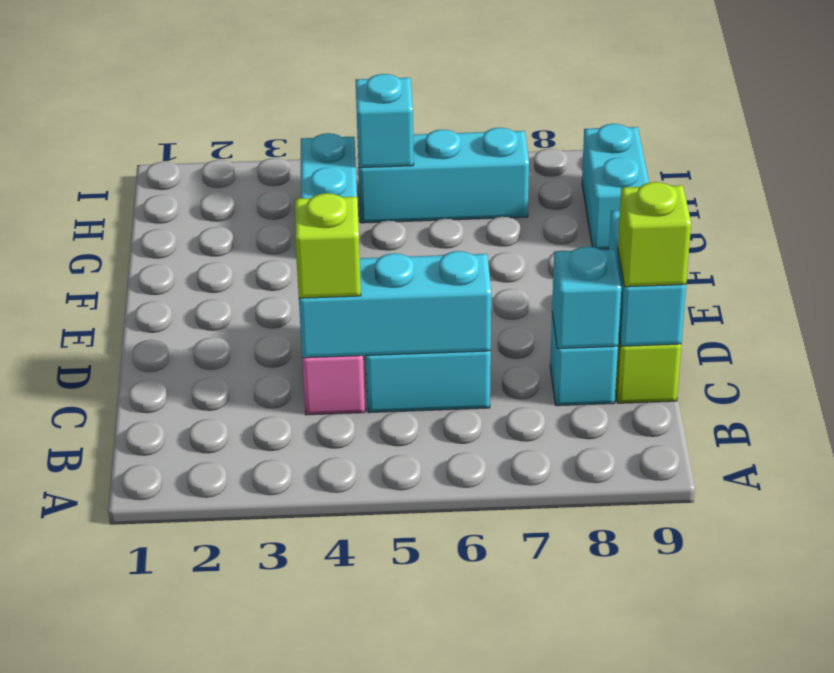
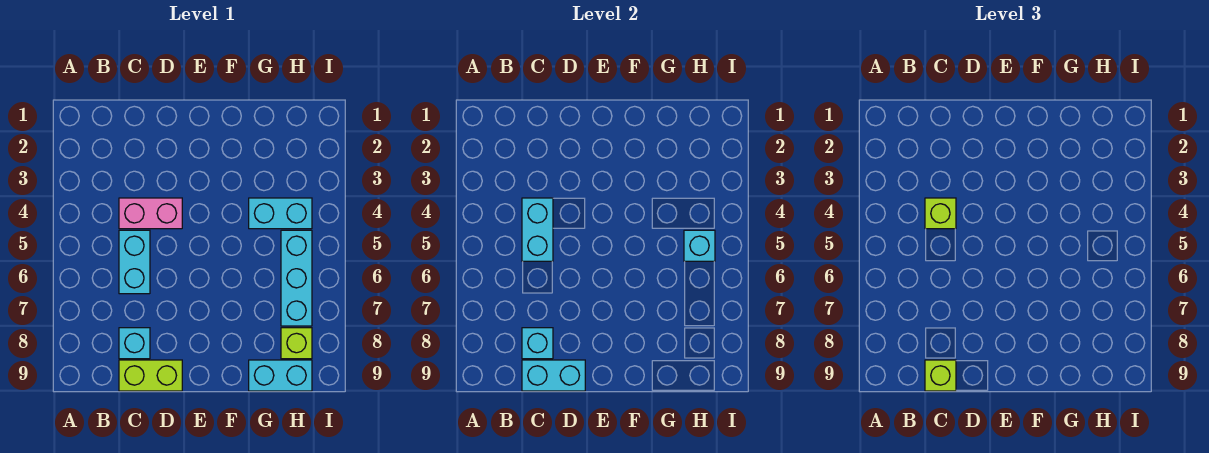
cyan brick C4:C6 level 2 -> cyan brick C4:C5 level 2
none -> lime brick H8 level 1

